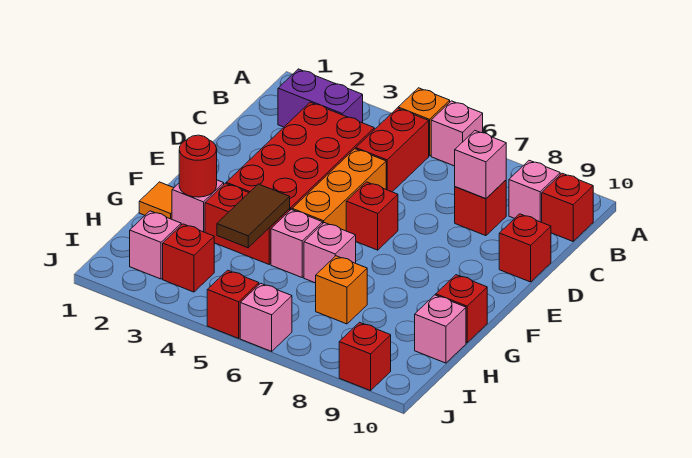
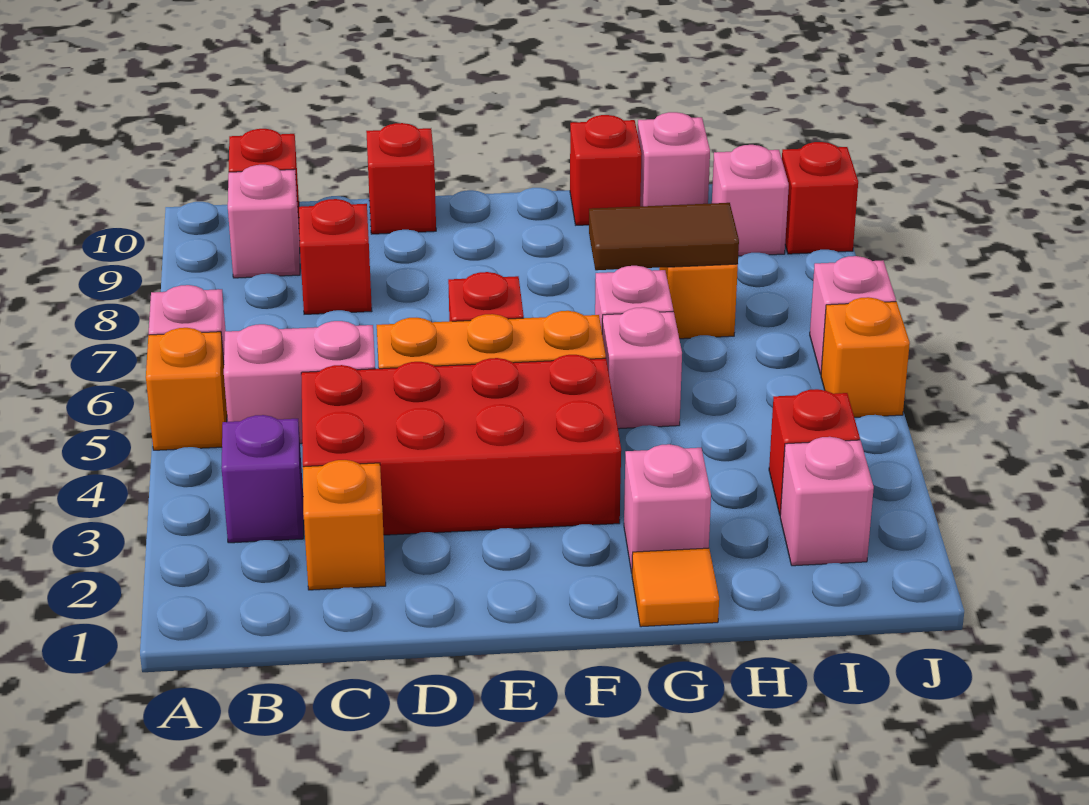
purple brick B2:B3 level 1 -> purple brick B3 level 1
red brick B5:C5 level 1 -> pink brick B5:C5 level 1
none -> orange brick C2 level 1
pink brick C8 level 2 -> pink brick I9 level 1
red round brick G2 level 2 -> none
red brick G3:G4 level 1 -> none
brown tile G4:H4 level 2 -> brown tile G7:H7 level 2
red brick J5 level 1 -> orange brick J5 level 1

